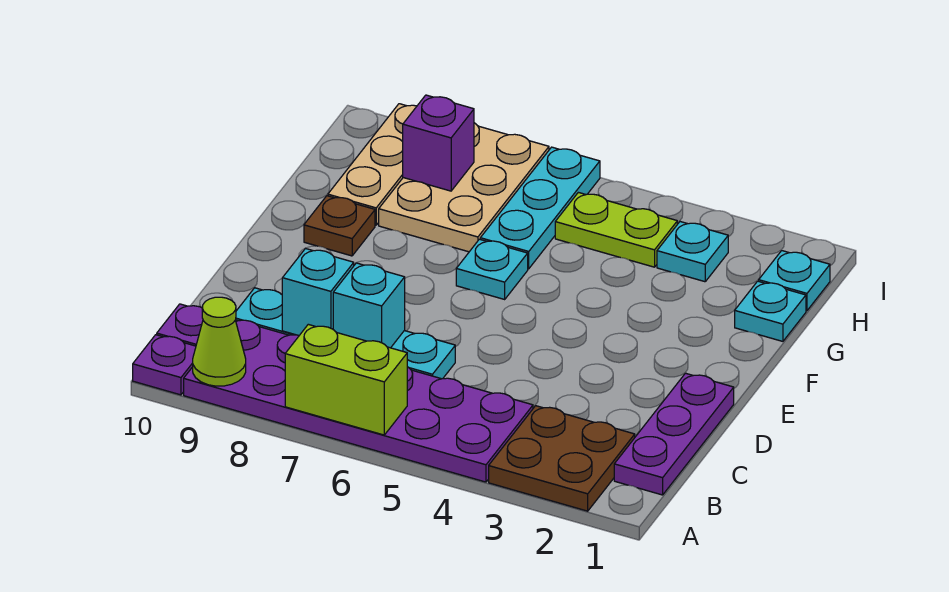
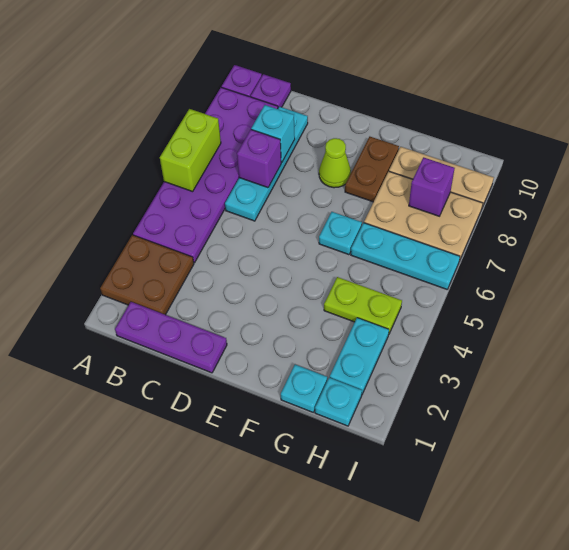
lime cone A9 level 2 -> lime cone E8 level 1
cyan brick C7 level 2 -> purple brick C7 level 2
brown plate F9 level 1 -> brown plate F8:F9 level 1
cyan plate H3 level 1 -> cyan plate H2:H3 level 1
lime plate H4:H5 level 1 -> lime plate G4:H4 level 1

